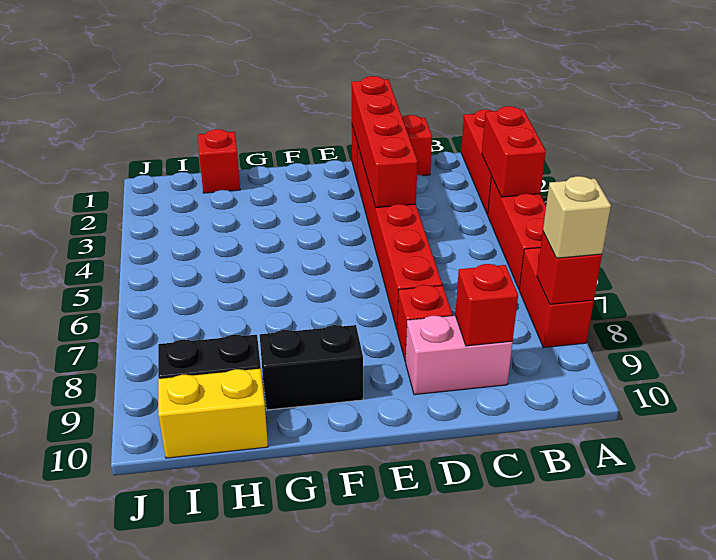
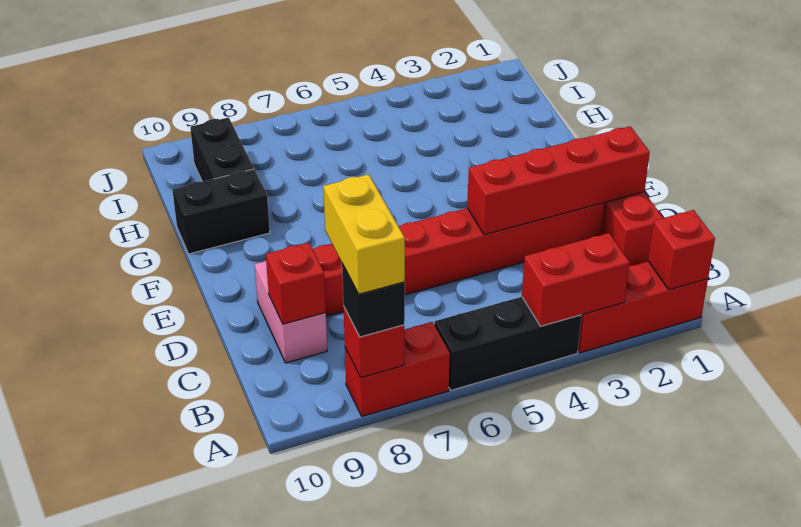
red brick A4:A6 level 1 -> black brick A4:A6 level 1
tan brick A8 level 3 -> black brick A8 level 3
black brick F9:G9 level 1 -> black brick G9:G10 level 1
red brick H1 level 1 -> red brick A1 level 2
yellow brick H10:I10 level 1 -> yellow brick A8:B8 level 4

